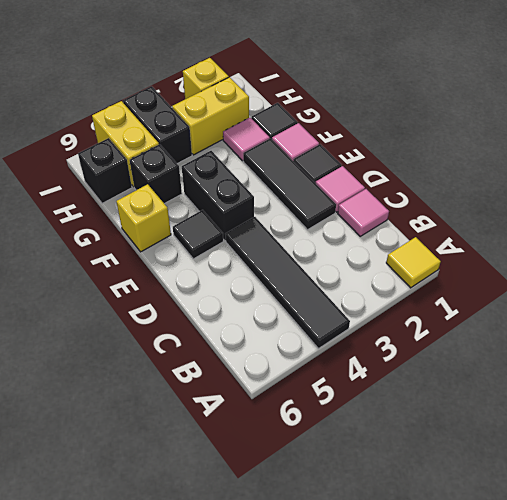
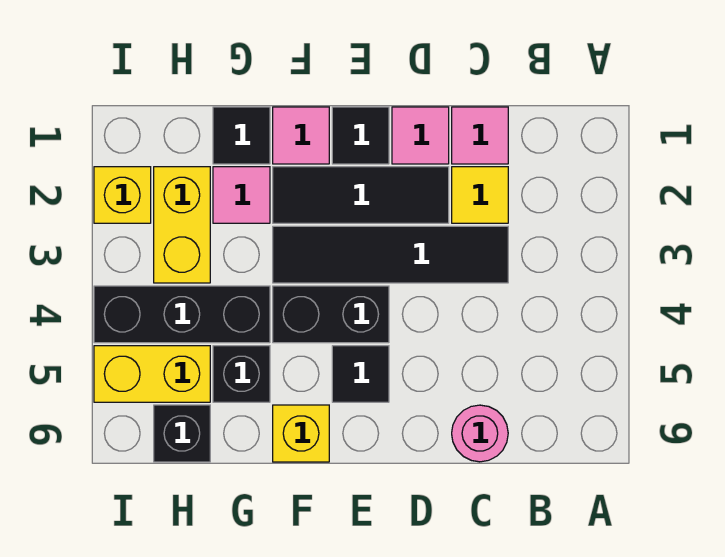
yellow tile A1 level 1 -> yellow tile C2 level 1
black tile A4:D4 level 1 -> black tile C3:F3 level 1
none -> pink round brick C6 level 1
black brick H4:I4 level 1 -> black brick G4:I4 level 1

